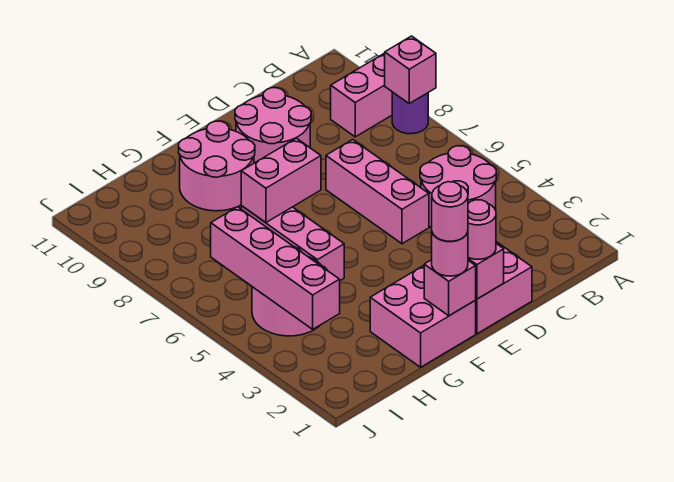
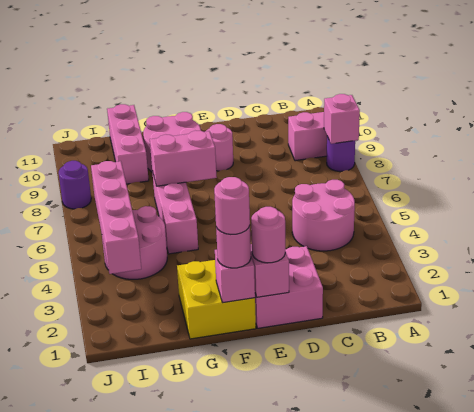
pink brick D5:D7 level 1 -> pink brick H9:H11 level 1
pink round brick D9:E10 level 1 -> pink round brick E9 level 1
pink brick F1:G2 level 1 -> yellow brick F1:G2 level 1
none -> purple round brick J8 level 1

